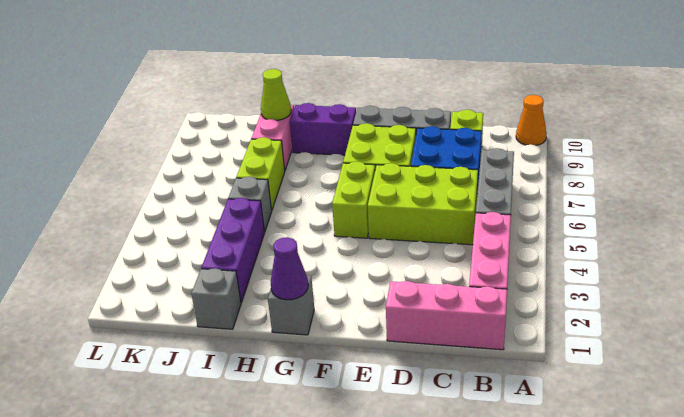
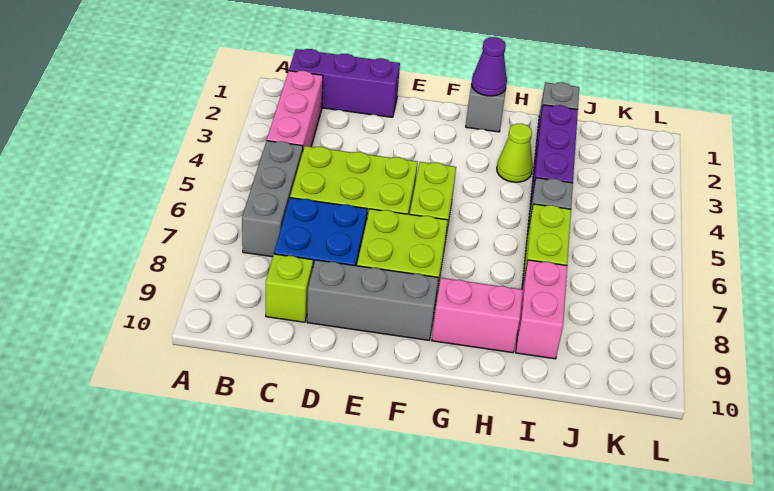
orange cone A10 level 1 -> none
pink brick B1:D1 level 1 -> purple brick B1:D1 level 1
purple brick G9:H9 level 1 -> pink brick G9:H9 level 1
lime cone I9 level 2 -> lime cone H3 level 1

